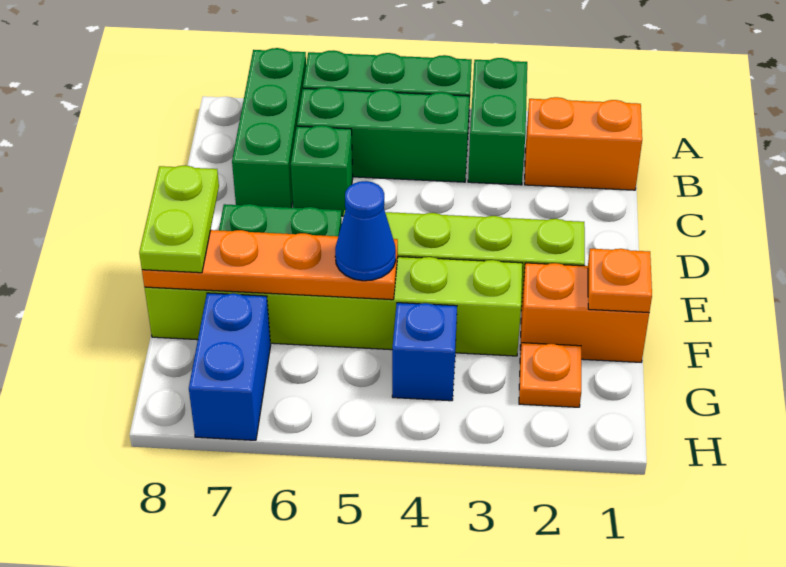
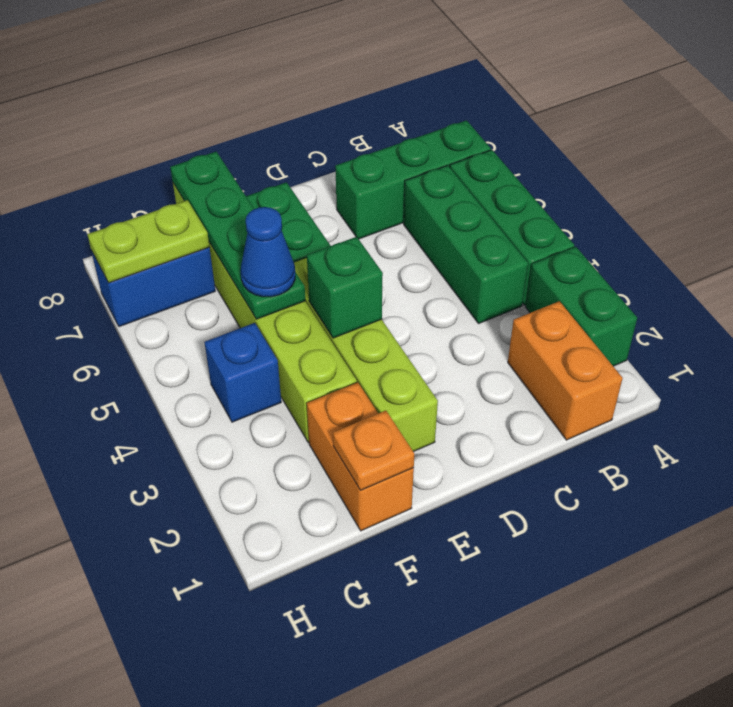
green brick A3:B3 level 1 -> green brick A2:A3 level 1
green brick C6 level 1 -> green brick E4 level 2
lime plate E8:F8 level 3 -> lime plate G7:H7 level 2
orange plate F5:F8 level 2 -> green plate F5:F8 level 2
orange plate G2 level 1 -> none

